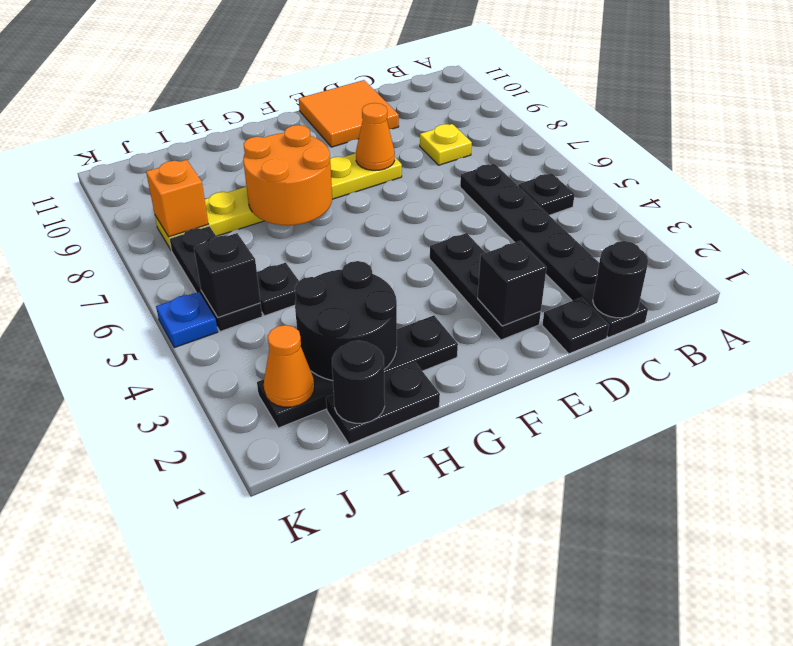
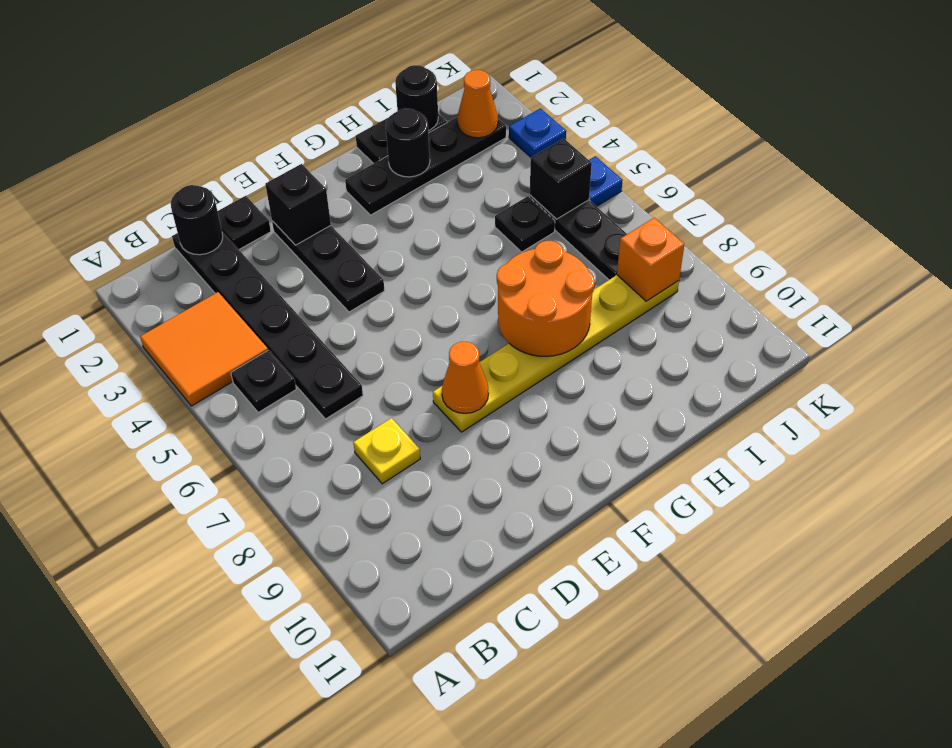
orange tile D10:E11 level 1 -> orange tile A3:B4 level 1
black round brick H2:I3 level 2 -> black round brick H2 level 2
none -> blue plate K3 level 1

